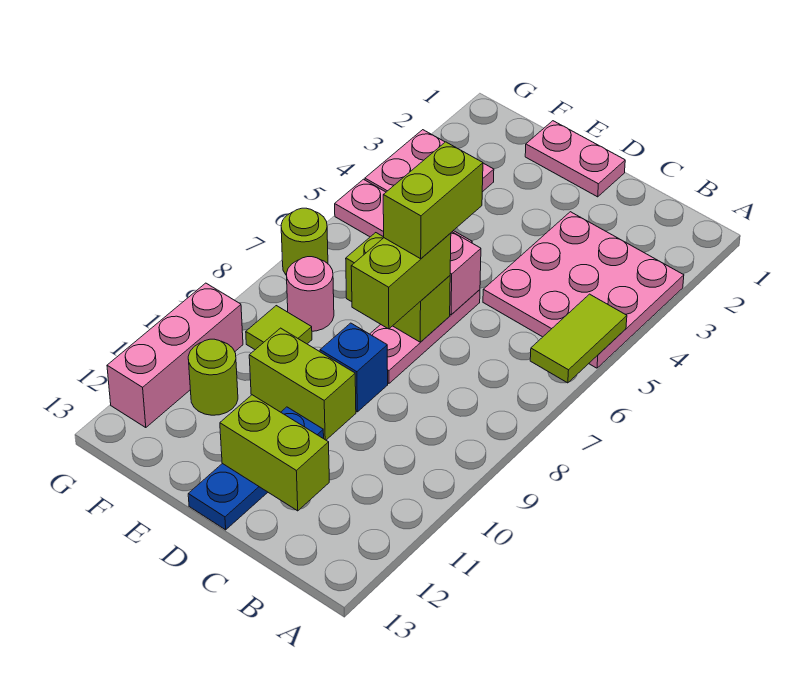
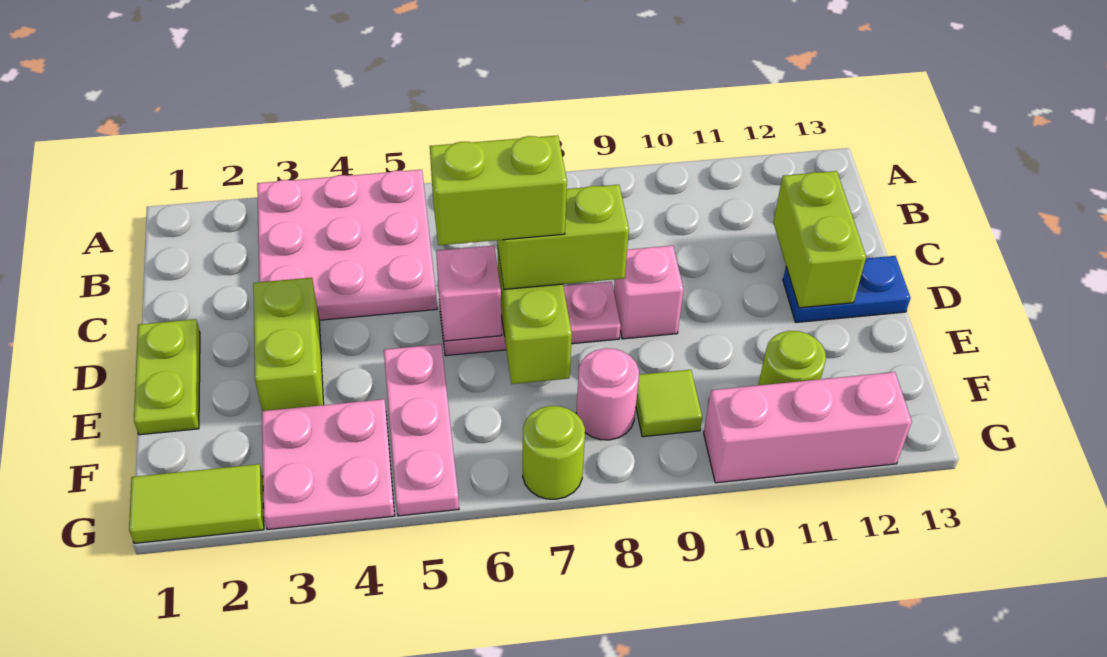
lime tile A5:A6 level 2 -> lime tile G1:G2 level 1
pink plate D1:E1 level 1 -> lime plate D1:E1 level 1
blue brick D9 level 1 -> pink brick D9 level 1
lime brick D10:E10 level 1 -> lime brick D3:E3 level 1
blue plate D11:D13 level 1 -> blue plate D12:D13 level 1

